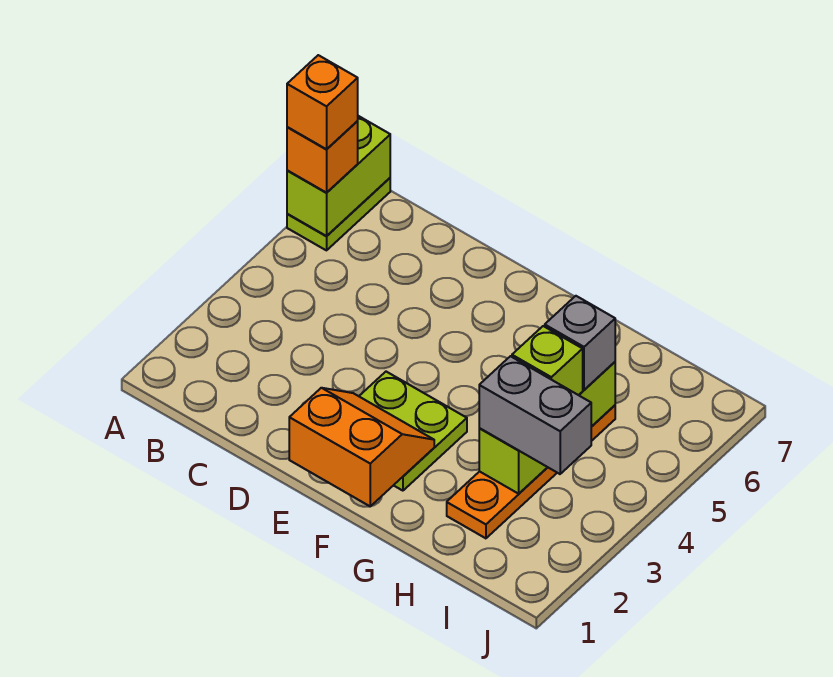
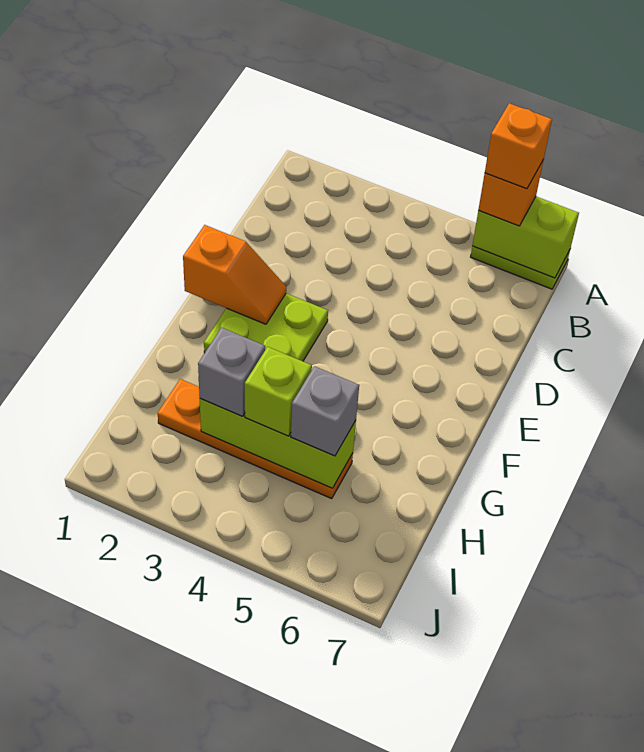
orange slope E1:F2 level 2 top 1 -> orange slope E1:E2 level 2 top 1
grey brick H3:I3 level 3 -> grey brick H3 level 3

